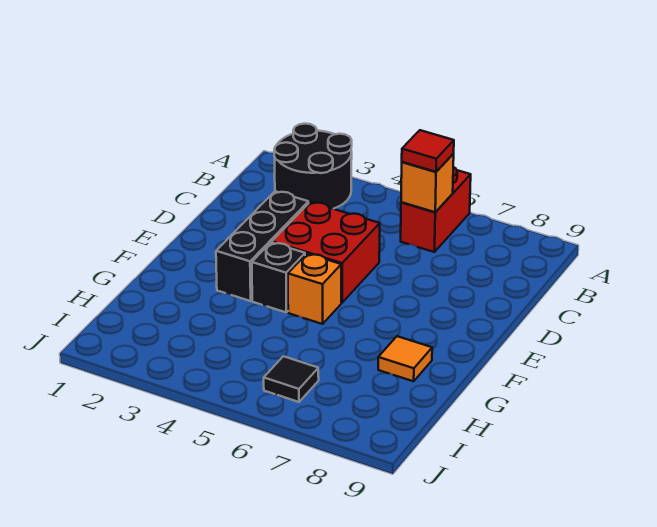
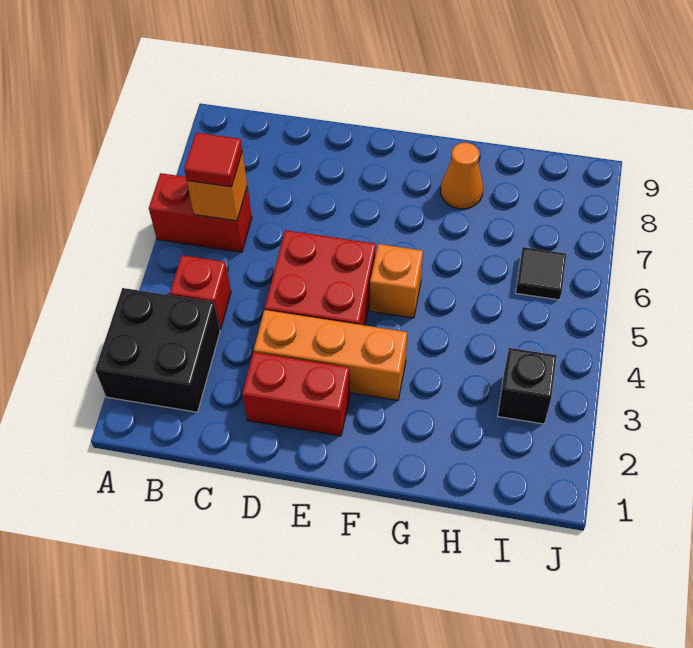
black round brick A2:B3 level 1 -> black brick A2:B3 level 1
none -> red brick B4 level 1
none -> red brick D2:E2 level 1
black brick D3:F3 level 1 -> orange brick D3:F3 level 1
black brick F4 level 1 -> black brick I3 level 1
orange tile G8 level 1 -> orange cone G8 level 1

